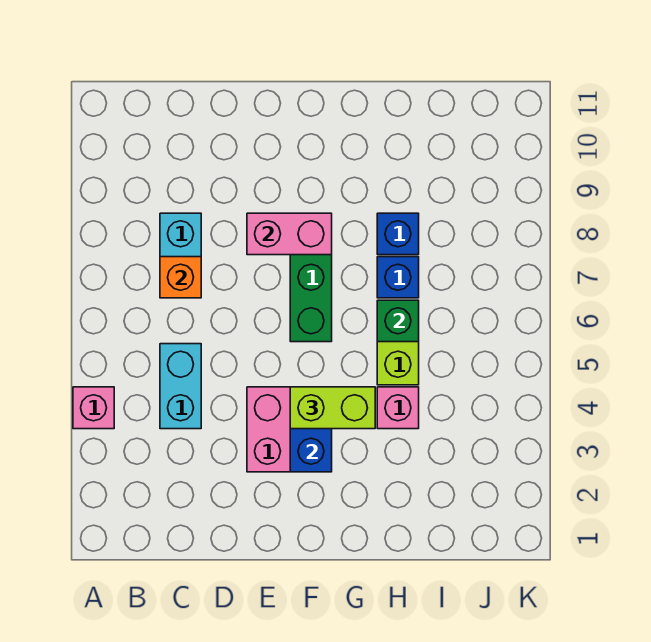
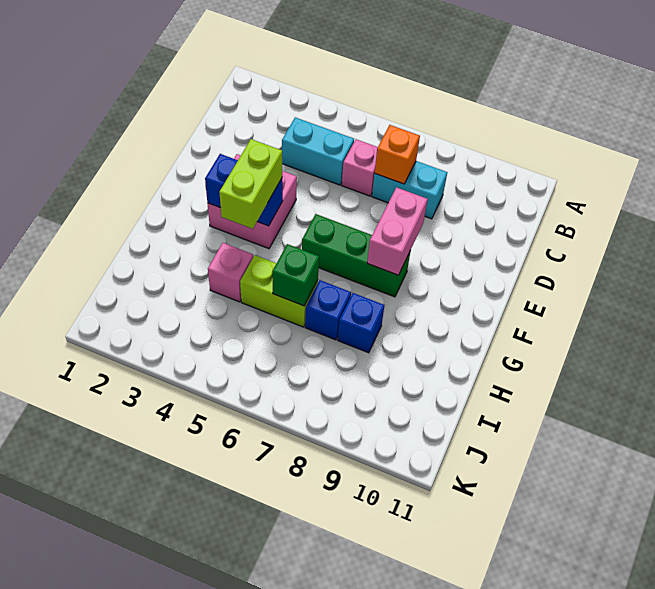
pink brick A4 level 1 -> pink brick C6 level 1

